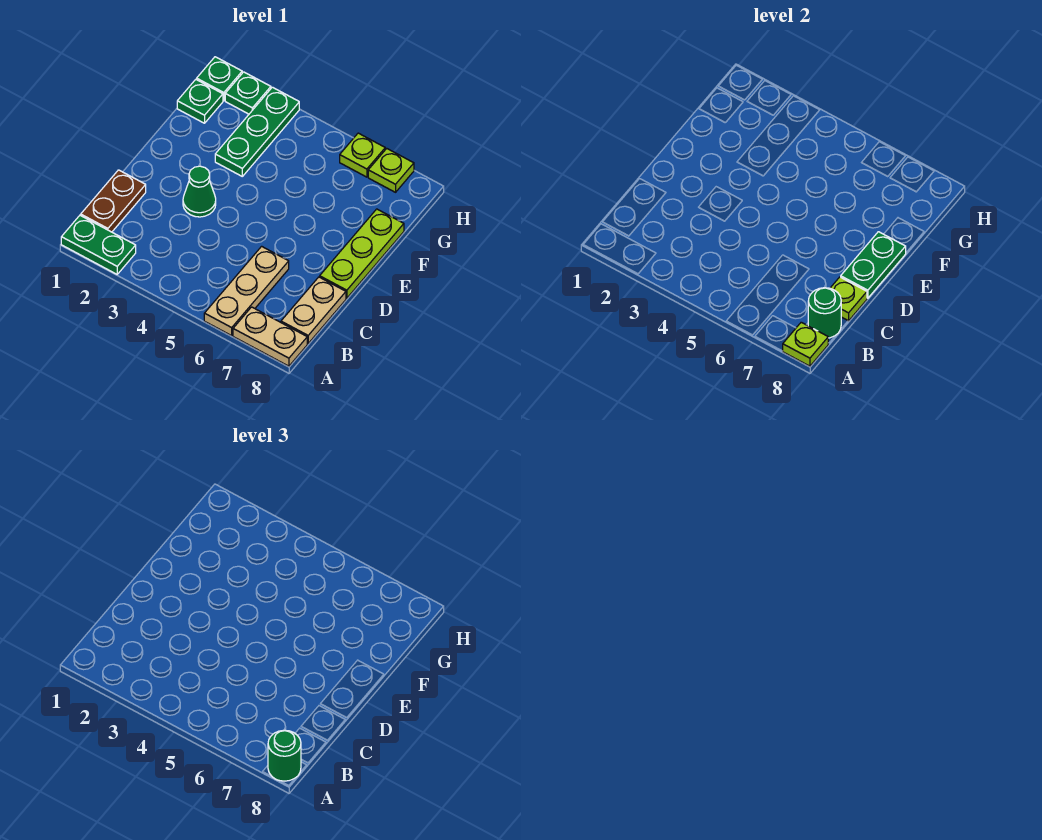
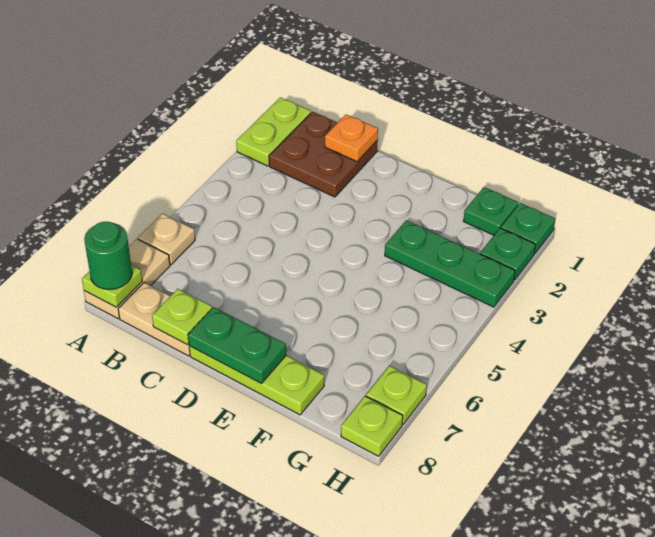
green plate A1:A2 level 1 -> lime plate A1:A2 level 1
tan plate A6:C6 level 1 -> tan plate A6 level 1
brown plate B1:C1 level 1 -> brown plate B1:C2 level 1
green round brick B8 level 2 -> none
none -> orange plate C1 level 2
green cone D3 level 1 -> none
lime plate H6 level 1 -> lime plate H8 level 1

